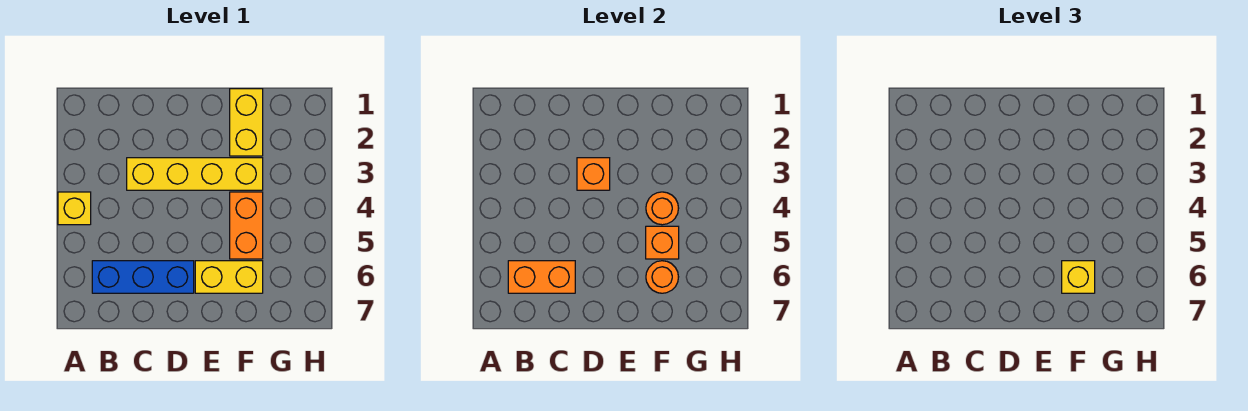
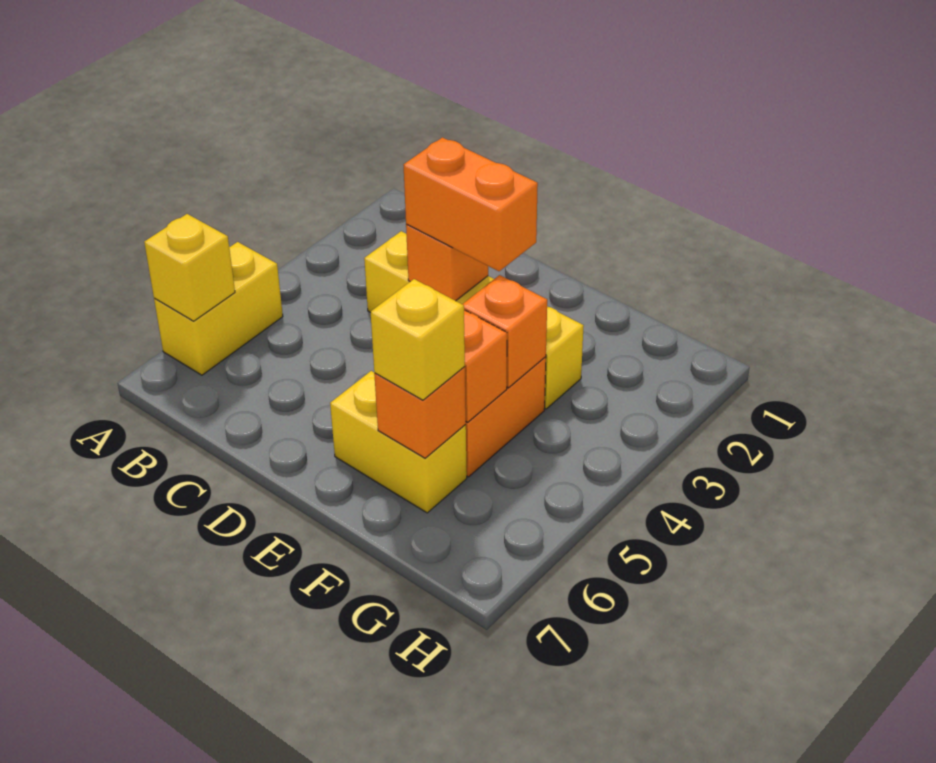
yellow brick A4 level 1 -> yellow brick A6 level 2
blue brick B6:D6 level 1 -> none
orange brick B6:C6 level 2 -> orange brick D3:E3 level 3
yellow brick F1:F2 level 1 -> yellow brick A5:A6 level 1
orange round brick F4 level 2 -> orange brick F4 level 2
orange round brick F6 level 2 -> orange brick F6 level 2

